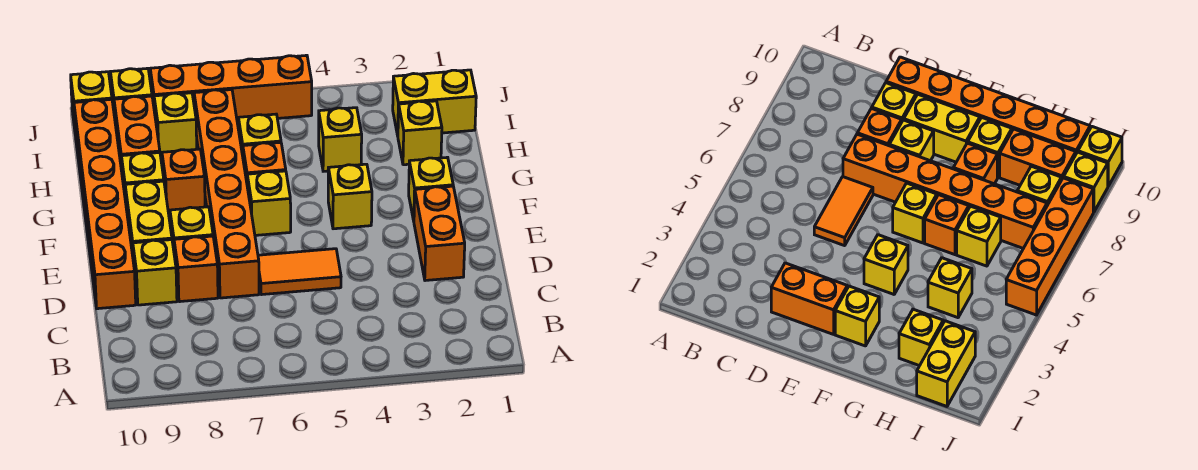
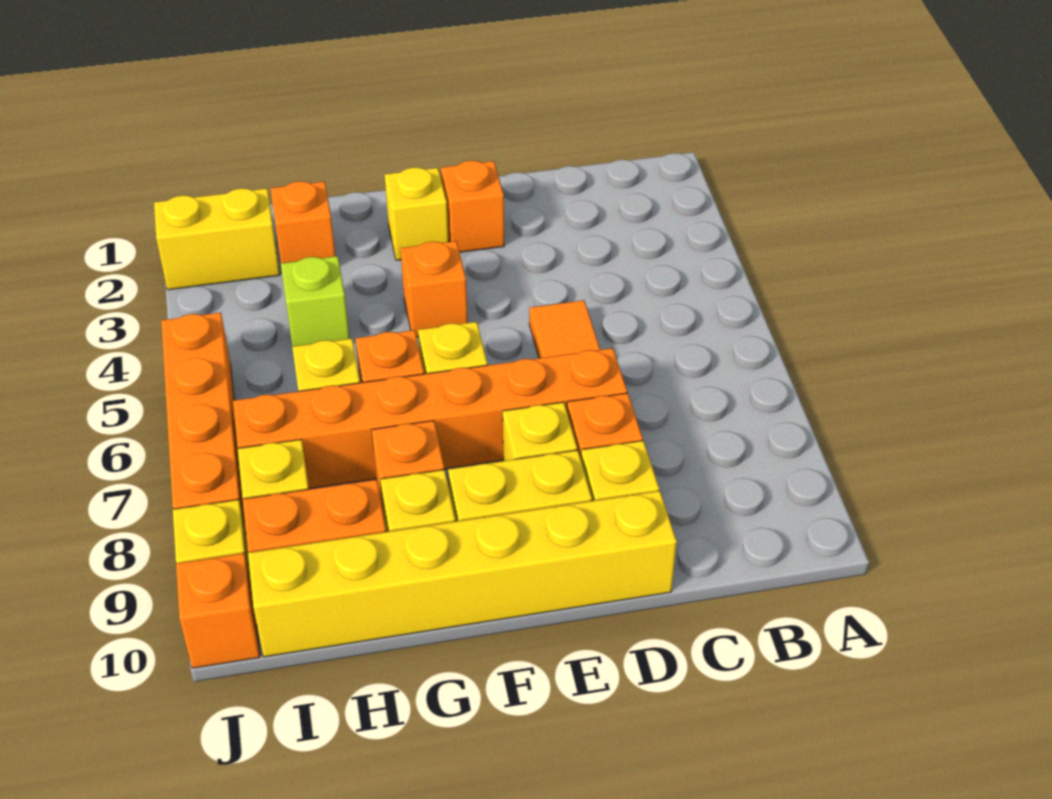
orange brick D2:E2 level 1 -> orange brick E2 level 1
orange brick D10:I10 level 1 -> yellow brick D10:I10 level 1
yellow brick F4 level 1 -> orange brick F4 level 1
yellow brick H2 level 1 -> orange brick H2 level 1
yellow brick H4 level 1 -> lime brick H4 level 1
yellow brick I1:I2 level 1 -> yellow brick I2:J2 level 1
yellow brick J10 level 1 -> orange brick J10 level 1

